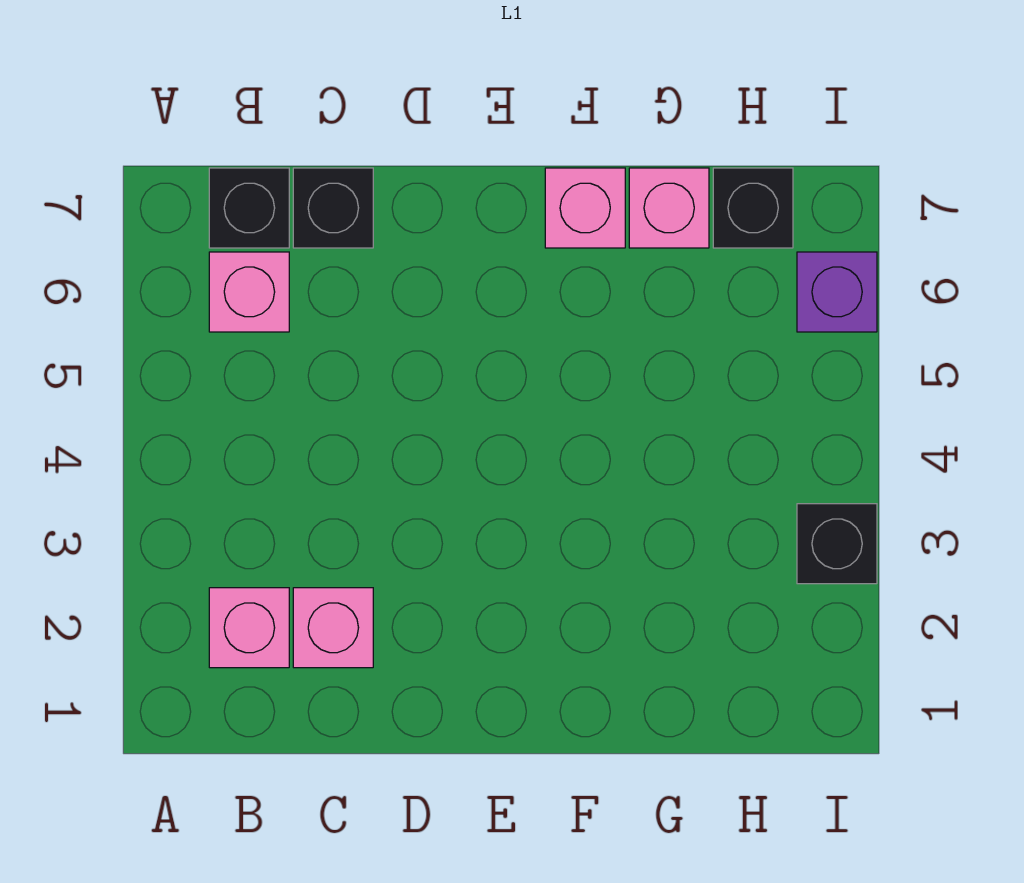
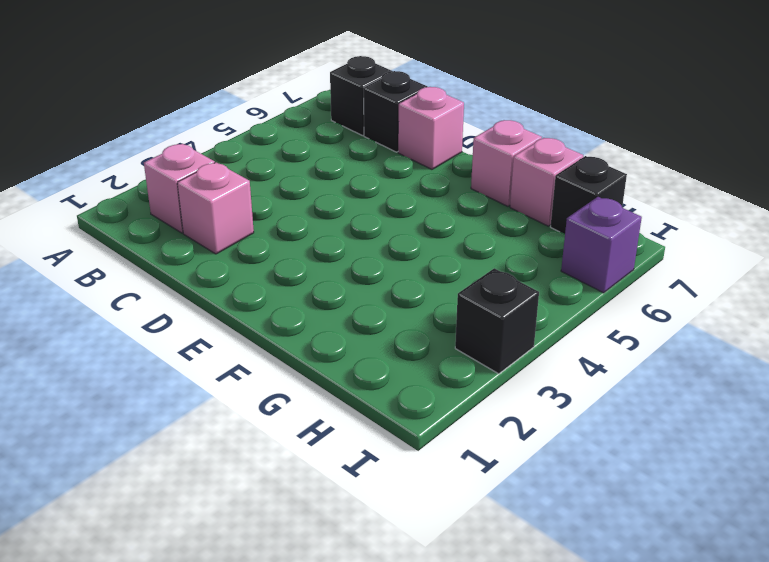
pink brick B6 level 1 -> pink brick D7 level 1

